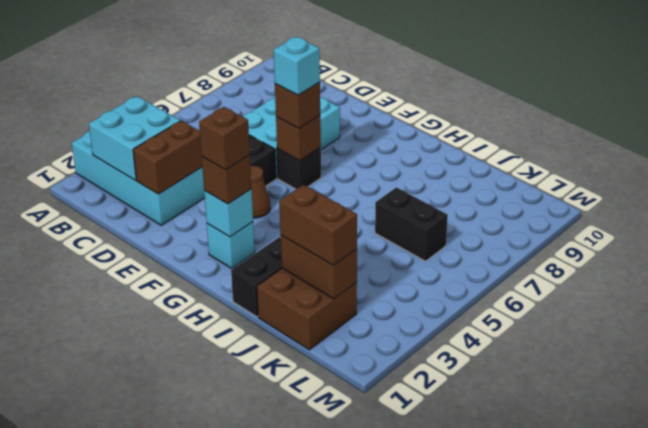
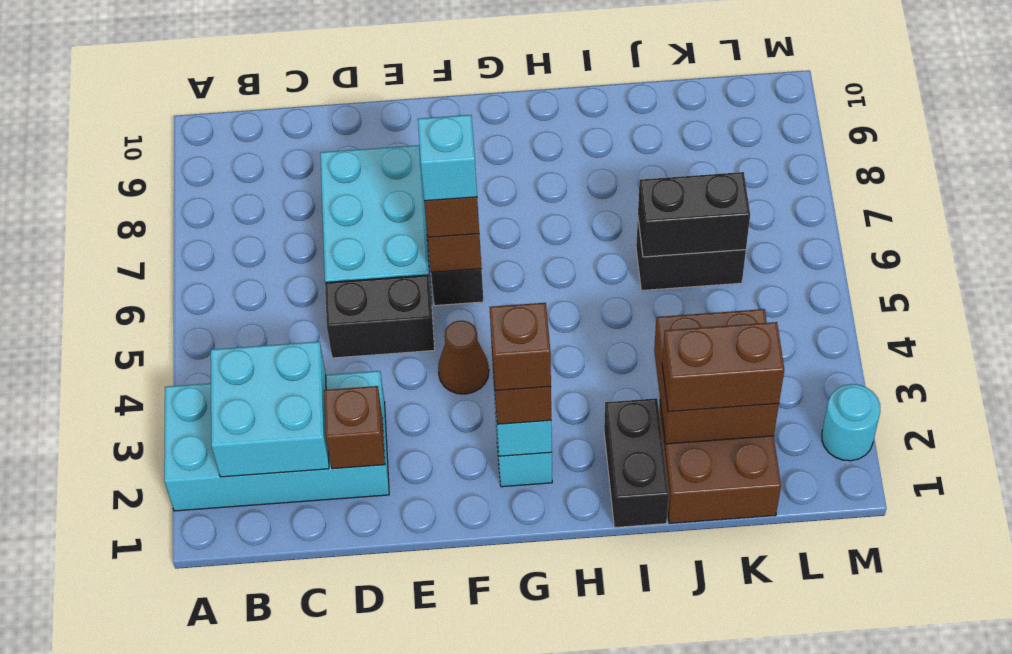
brown brick D2:D3 level 2 -> brown brick D2 level 2
brown brick J2:K2 level 2 -> brown brick J2:K3 level 2
none -> black brick J6:K6 level 2
none -> cyan round brick M2 level 1

